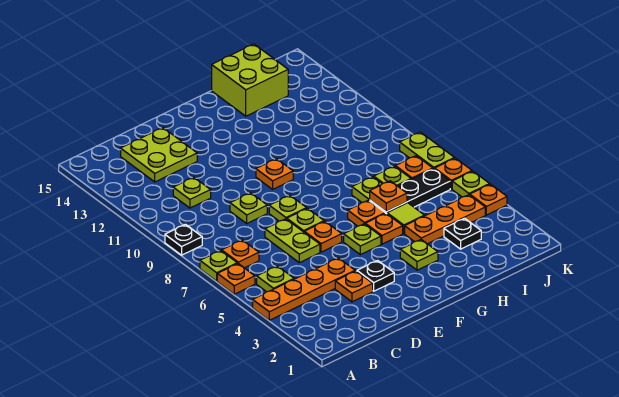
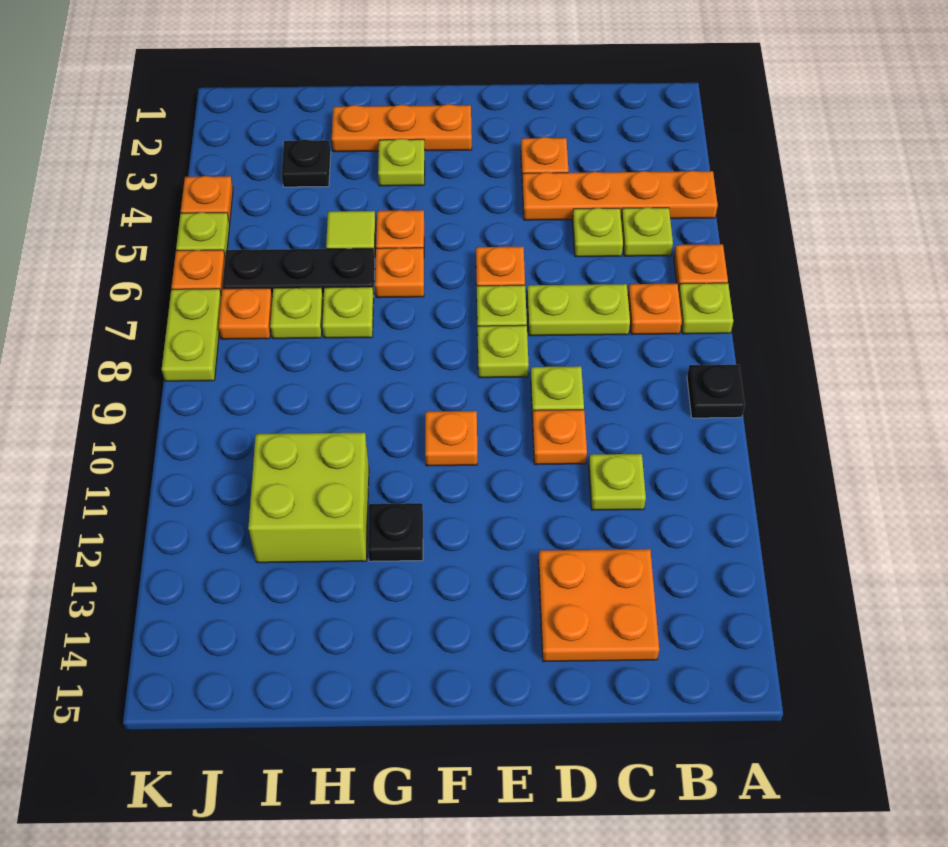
lime plate C13:D14 level 1 -> orange plate C13:D14 level 1
lime plate D6:D7 level 1 -> lime plate C7:D7 level 1
black plate E3 level 1 -> black plate G12 level 1
lime plate F5 level 1 -> lime plate C5 level 1
orange plate H4:J4 level 1 -> orange plate F2:H2 level 1
orange plate H6 level 2 -> orange plate D10 level 1
lime brick H14:I15 level 1 -> lime brick H11:I12 level 1

